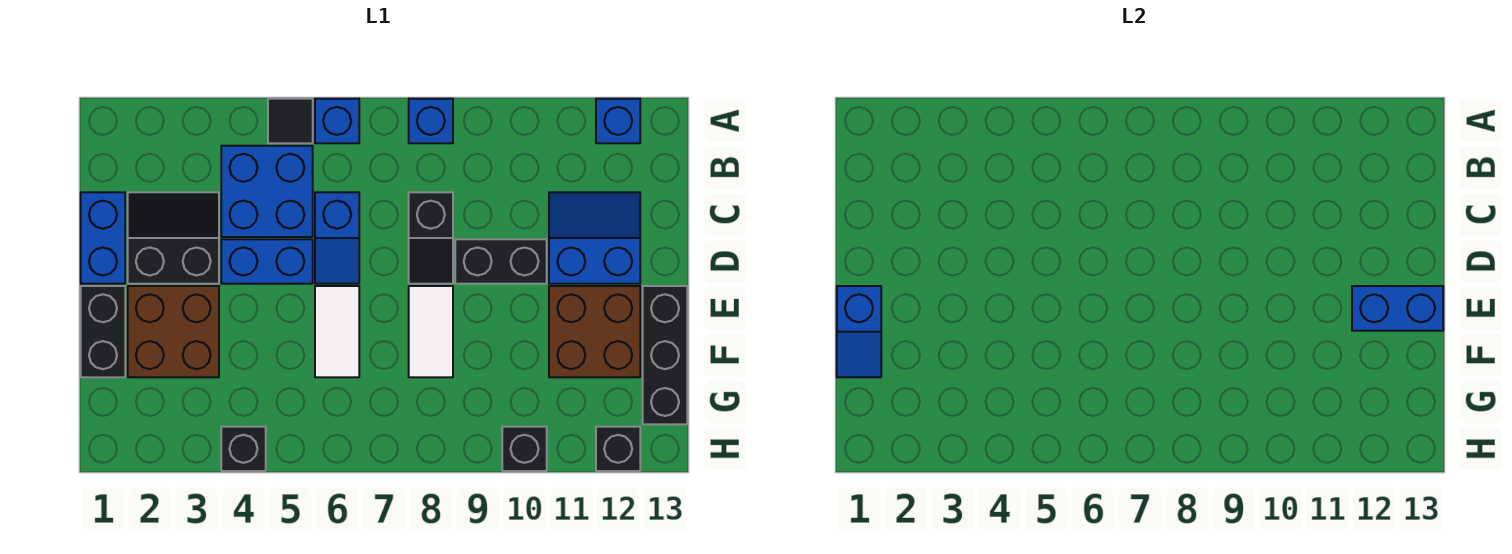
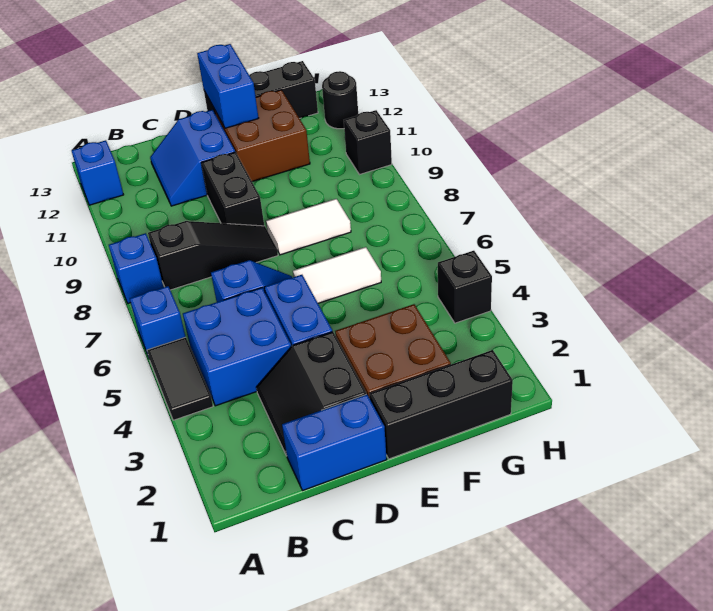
black tile A5 level 1 -> black tile A4:A5 level 1
black slope C8:D8 level 1 top C -> black slope B8:D8 level 1 top B
black brick E1:F1 level 1 -> black brick E1:G1 level 1
blue slope E1:F1 level 2 top E -> none
black brick H12 level 1 -> black round brick H12 level 1

